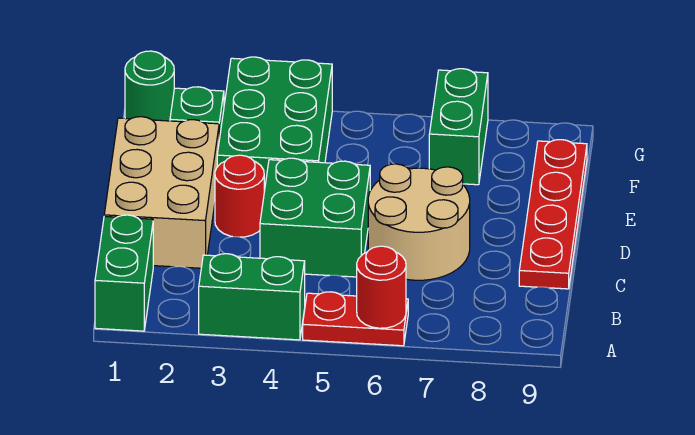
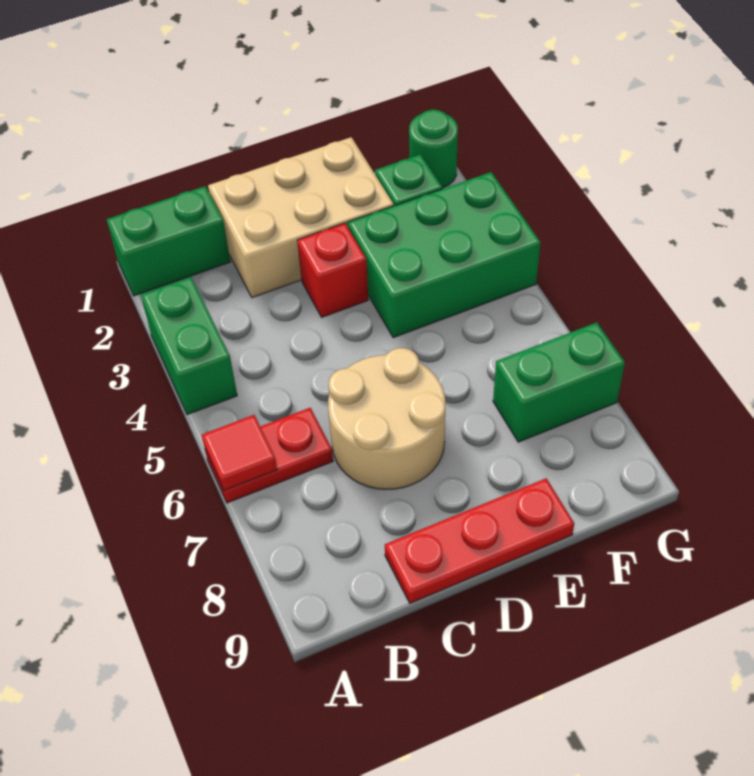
red plate A5:A6 level 1 -> red plate A6:B6 level 1
red round brick A6 level 2 -> red tile A6 level 2
green brick C4:D5 level 1 -> none
red plate C9:F9 level 1 -> red plate C9:E9 level 1
red round brick D3 level 1 -> red brick D3 level 1

